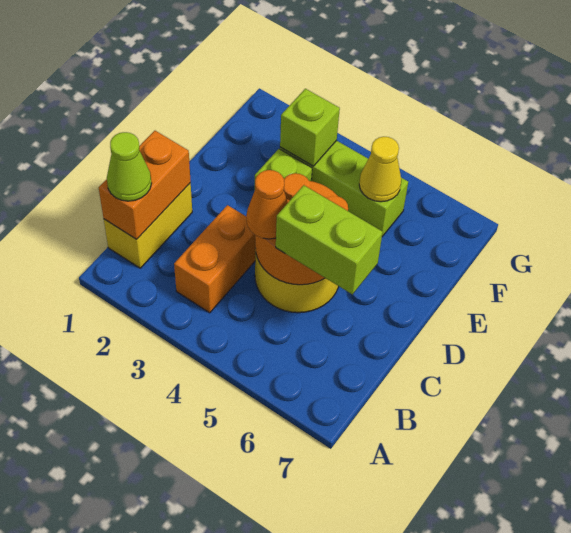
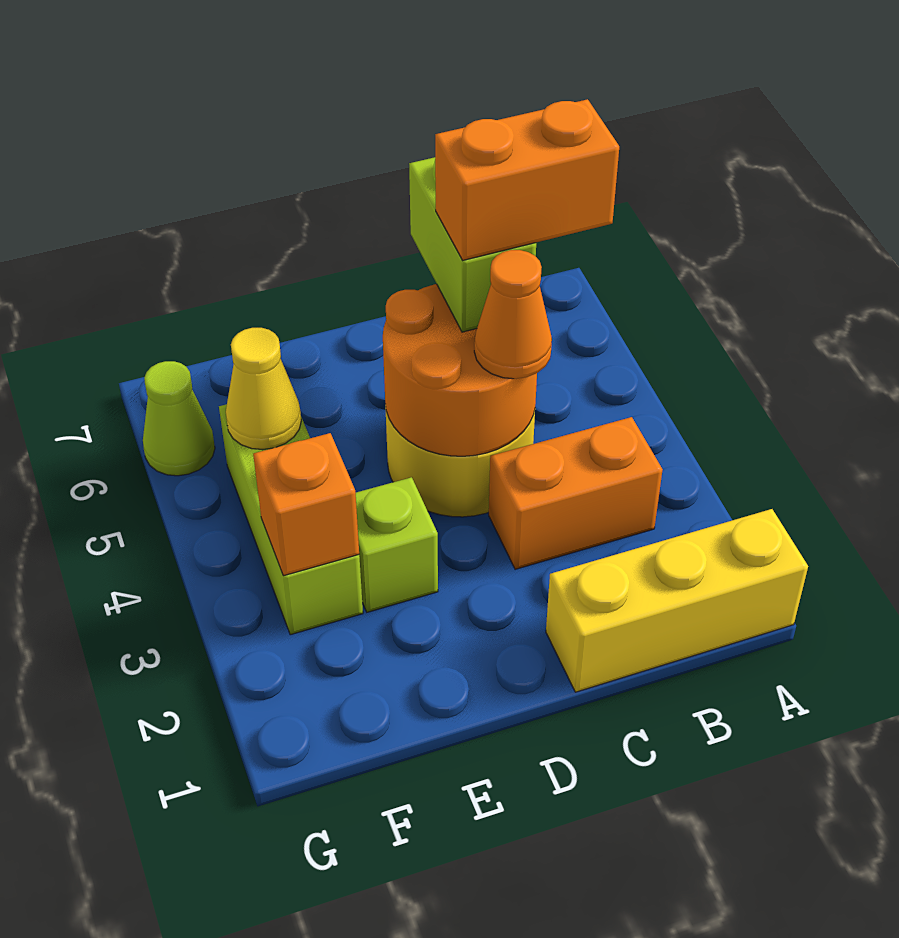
yellow brick B1:C1 level 1 -> yellow brick A1:C1 level 1
orange brick B1:C1 level 2 -> orange brick B5:C5 level 4
lime cone B1 level 3 -> lime cone G6 level 1
lime brick F3 level 2 -> orange brick F3 level 2

